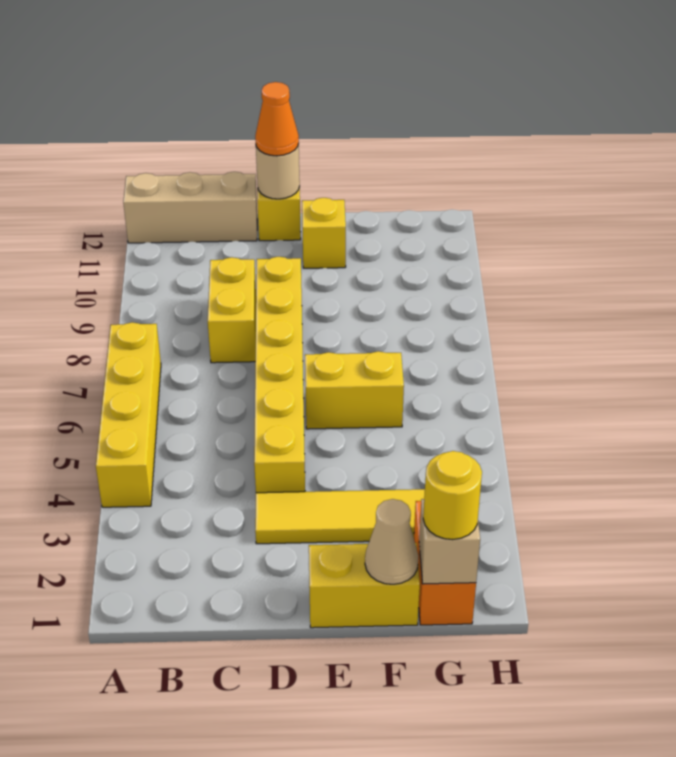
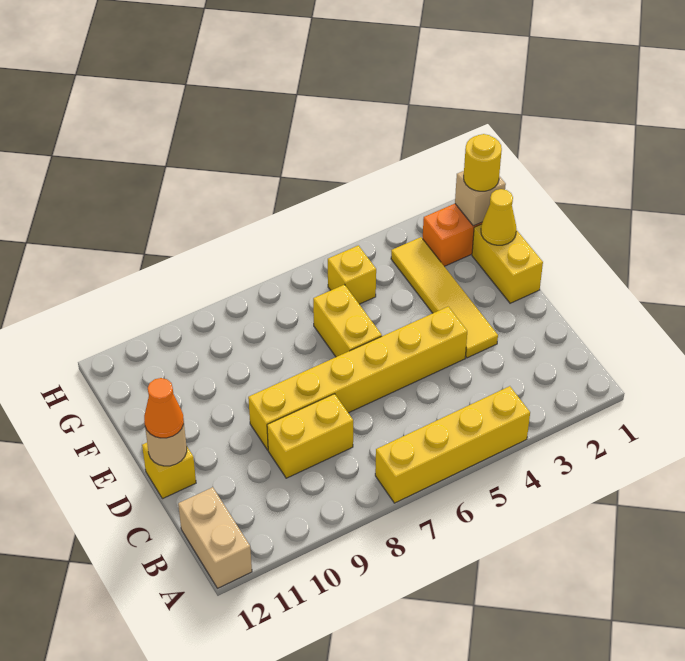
tan brick A12:C12 level 1 -> tan brick A12:B12 level 1
yellow brick E11 level 1 -> yellow brick G5 level 1
tan cone F1 level 2 -> yellow cone F1 level 2

